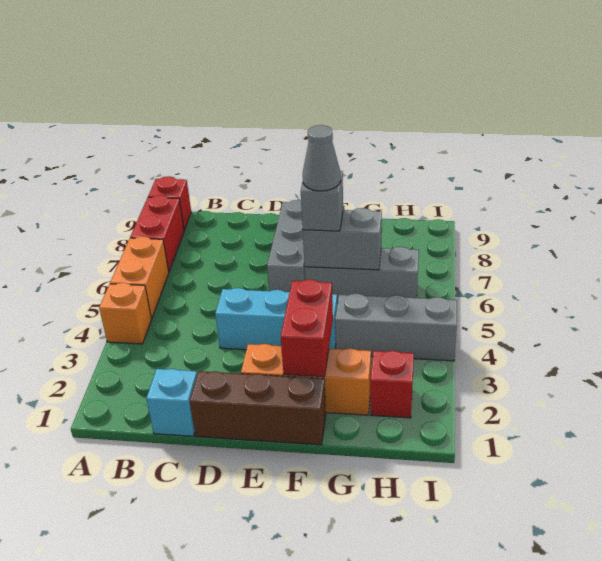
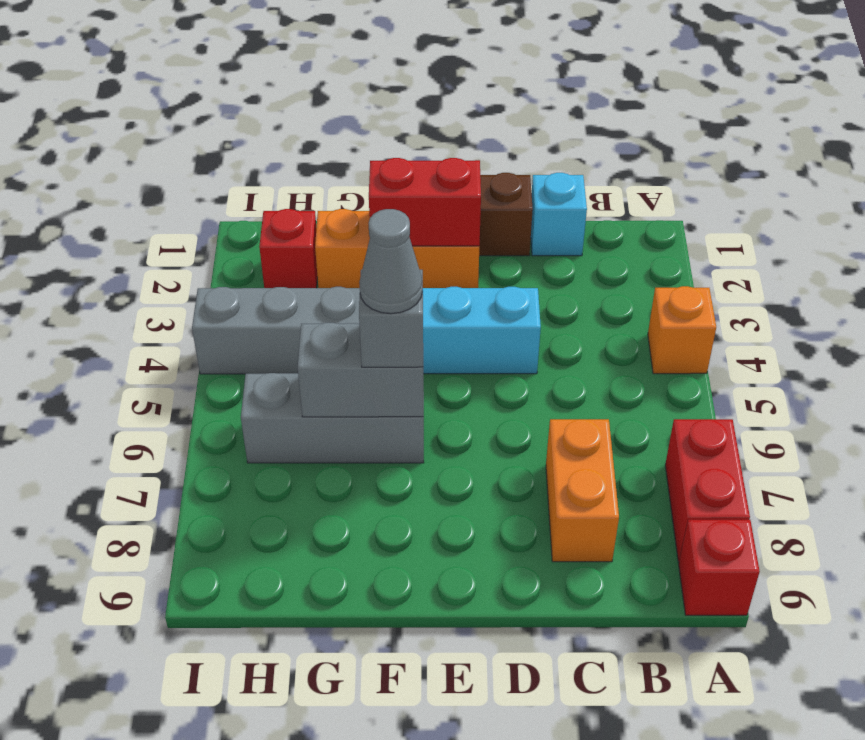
orange brick A5:A6 level 1 -> orange brick C7:C8 level 1
grey brick E6:E8 level 1 -> none
red brick F2:F3 level 2 -> red brick E2:F2 level 2

